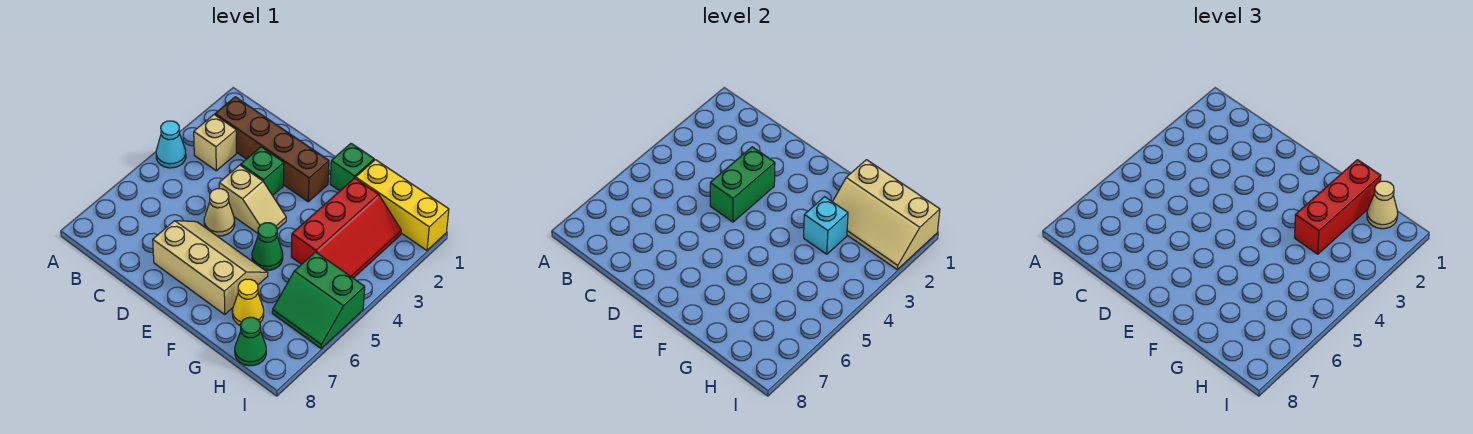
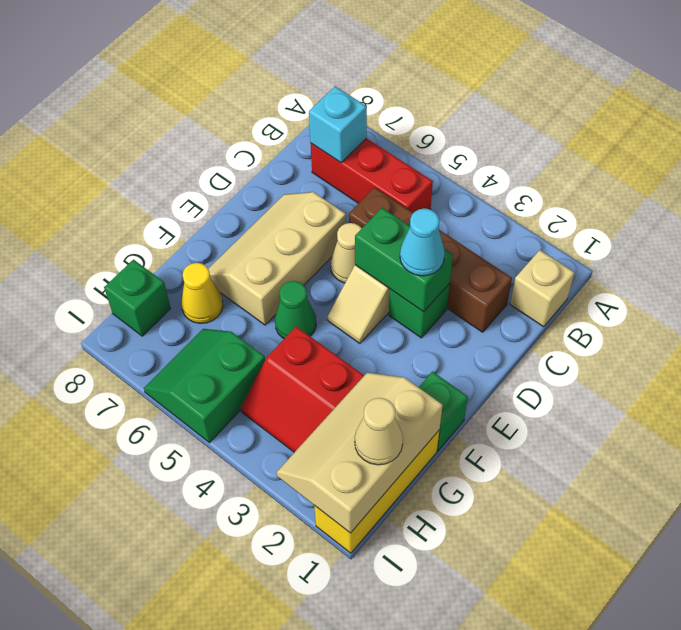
cyan cone A4 level 1 -> cyan cone D3 level 3
brown brick B2:E2 level 1 -> brown brick C2:C5 level 1
tan brick B3 level 1 -> tan brick B1 level 1
tan slope D6:F7 level 1 top 7 -> tan slope D6:F7 level 1 top 6
red brick G1:G3 level 3 -> red brick B5:B7 level 1
cyan brick G3 level 2 -> cyan brick B7 level 2
green cone H8 level 1 -> green brick H8 level 1

